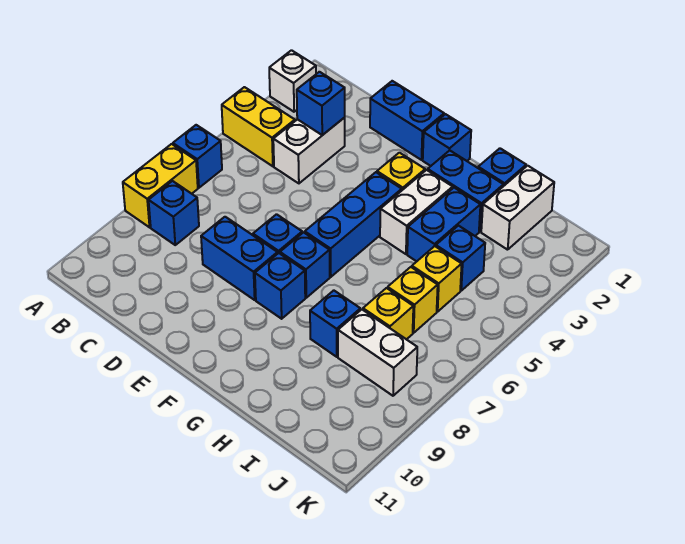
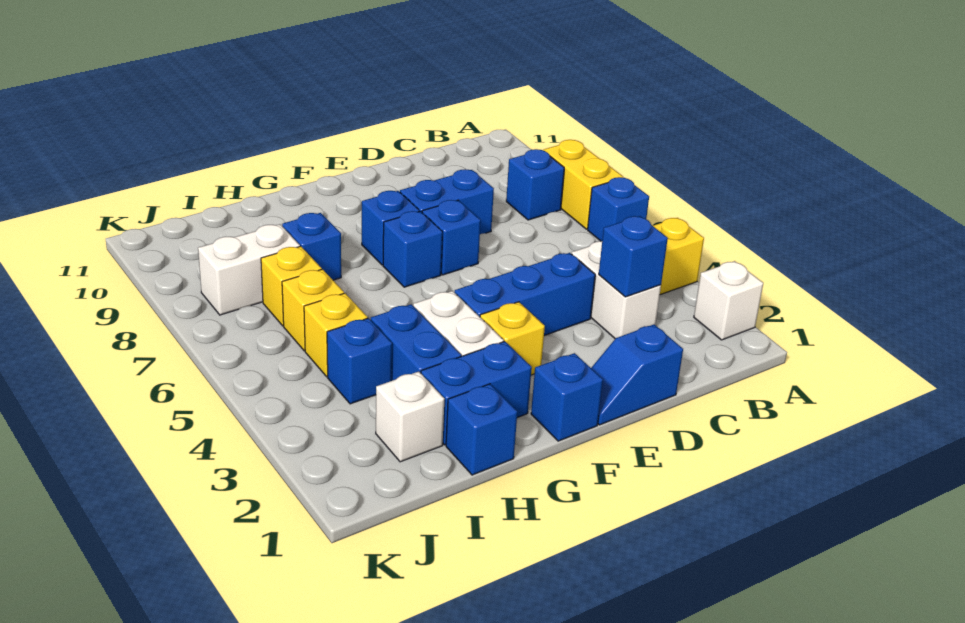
blue brick D1:E1 level 1 -> blue slope D1:E1 level 1 top D
blue brick F4:F6 level 1 -> blue brick D4:F4 level 1
white brick I1:I2 level 1 -> white brick I2 level 1

